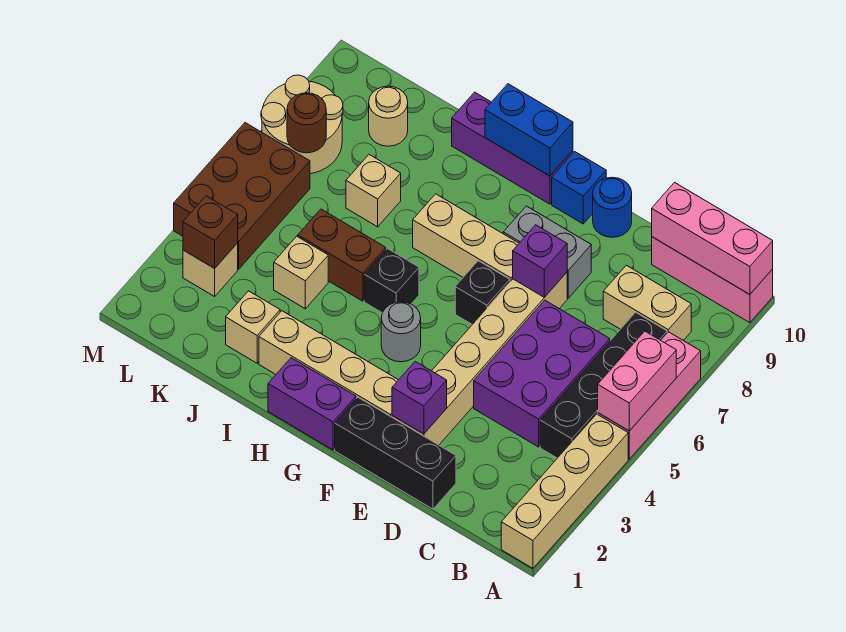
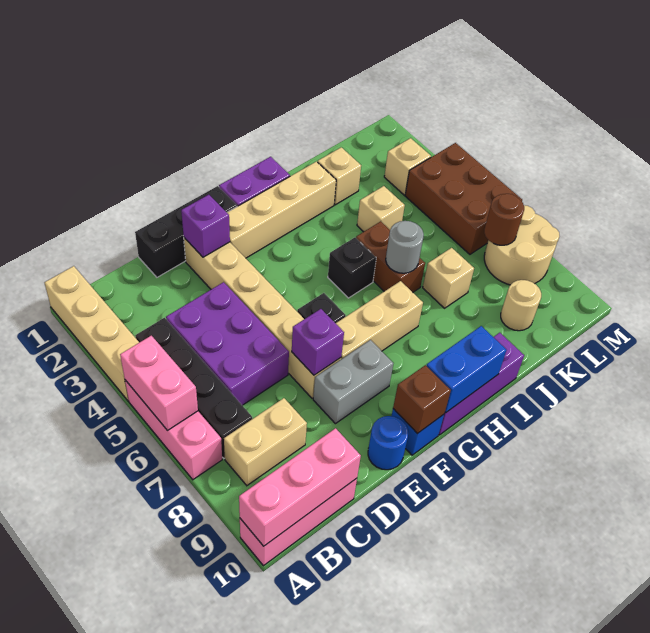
grey round brick G4 level 1 -> grey round brick I6 level 2
brown brick I5:J5 level 1 -> brown brick I5:I6 level 1
brown brick L3 level 2 -> brown brick F10 level 2

